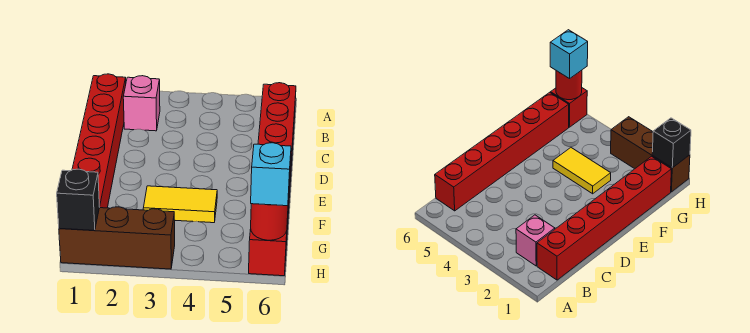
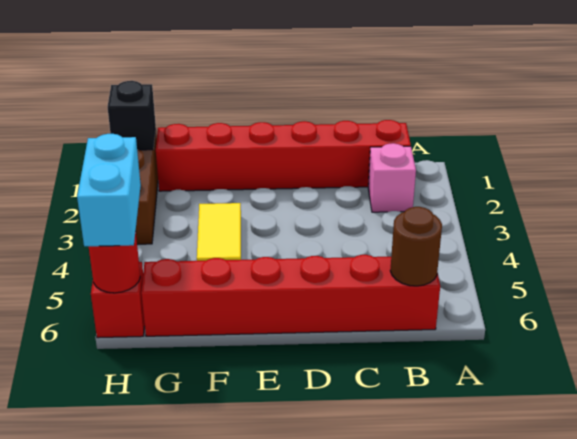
none -> brown round brick B6 level 2
cyan brick H6 level 3 -> cyan brick H5:H6 level 3

